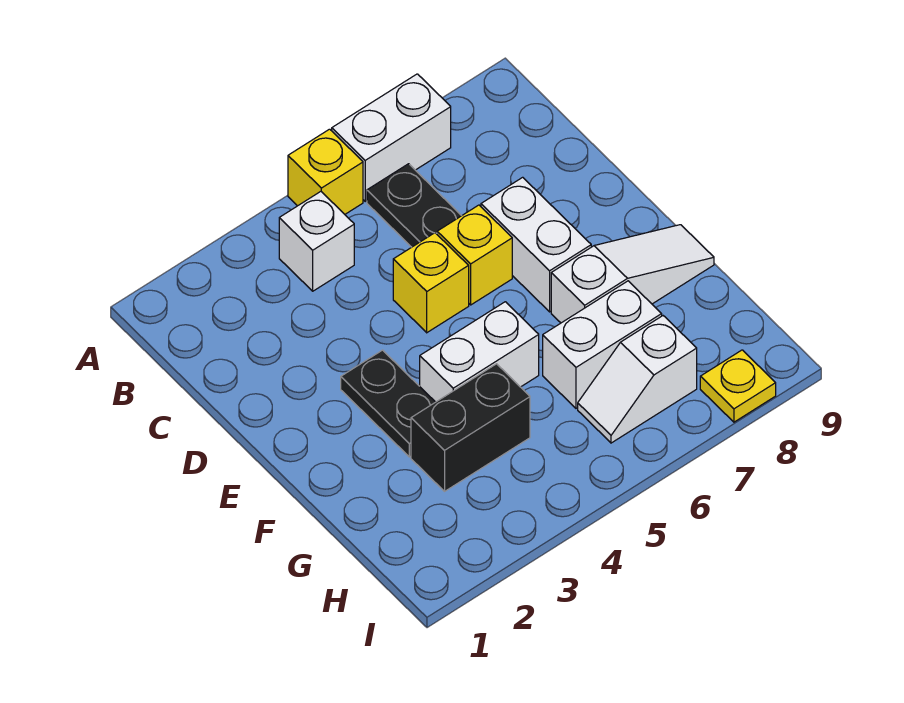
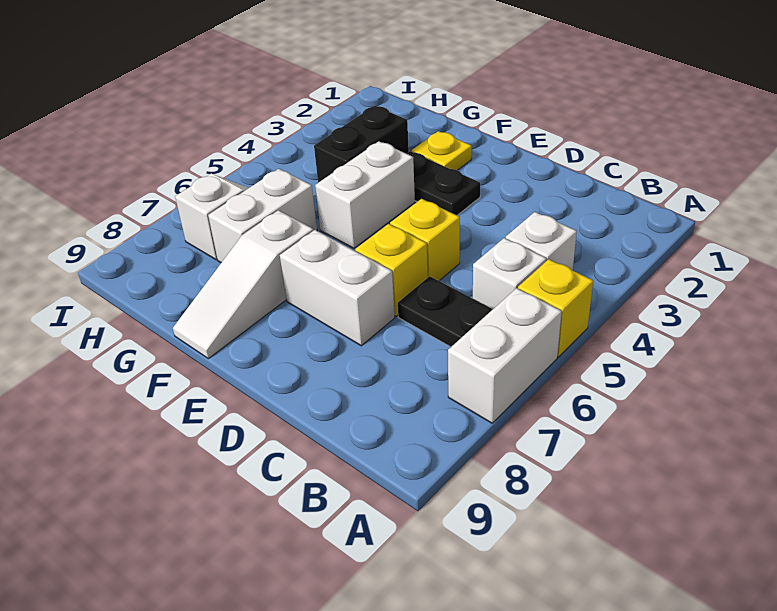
none -> white brick B5 level 1
yellow plate I8 level 1 -> yellow plate F2 level 1

